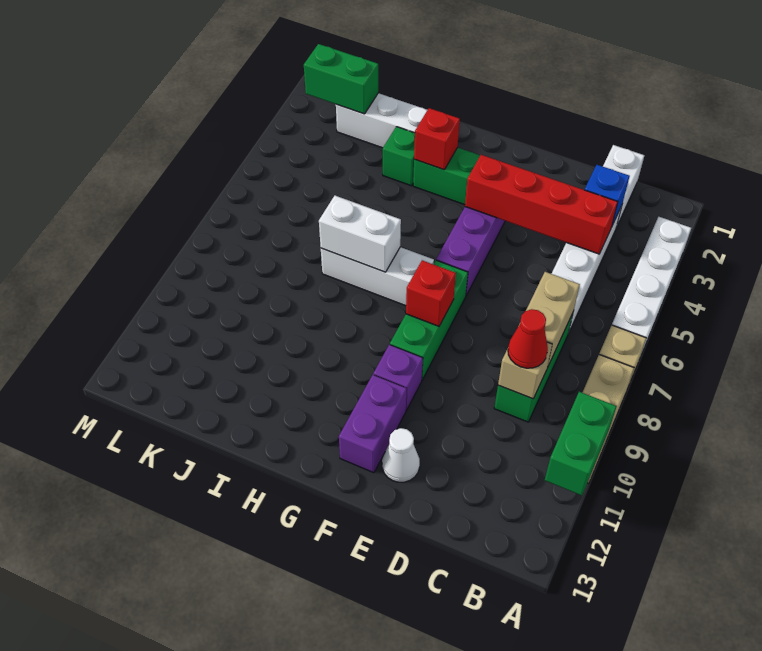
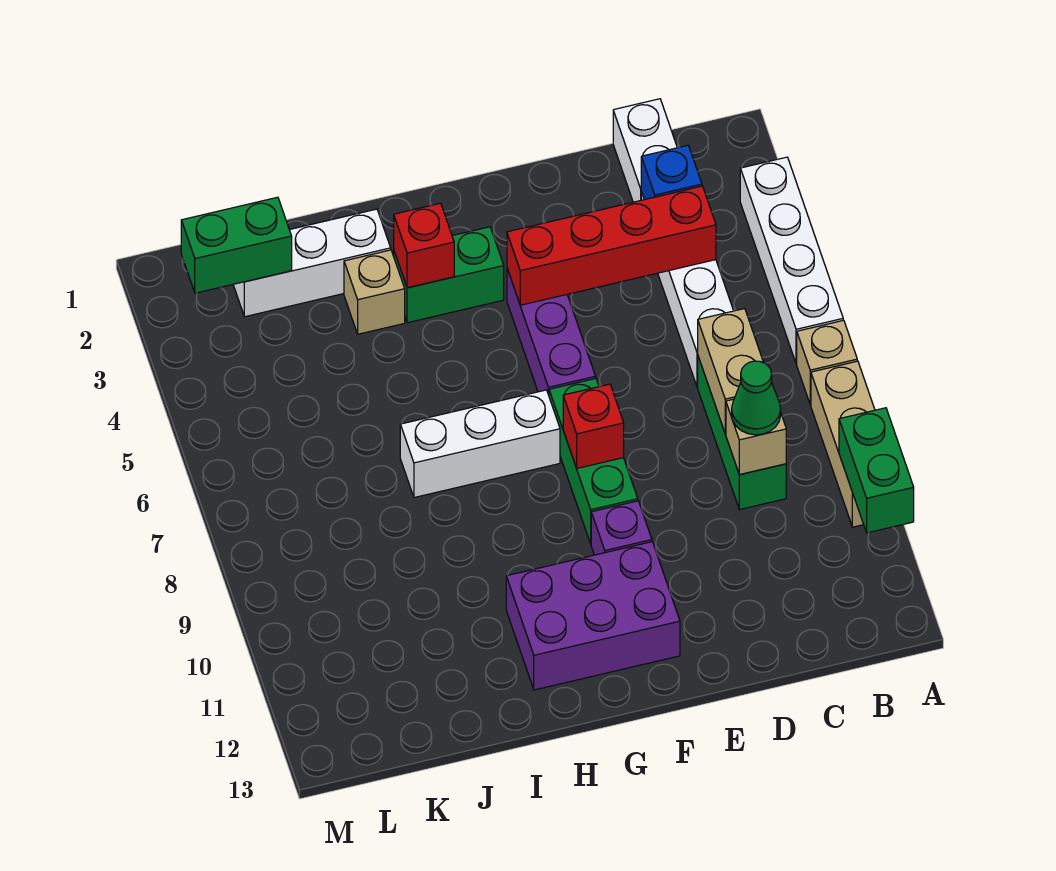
red cone C9 level 3 -> green cone C9 level 3
white cone E12 level 1 -> none
purple brick F11:F12 level 1 -> purple brick F11:H12 level 1
white brick H7:I7 level 2 -> none
green brick I3 level 1 -> tan brick I3 level 1

